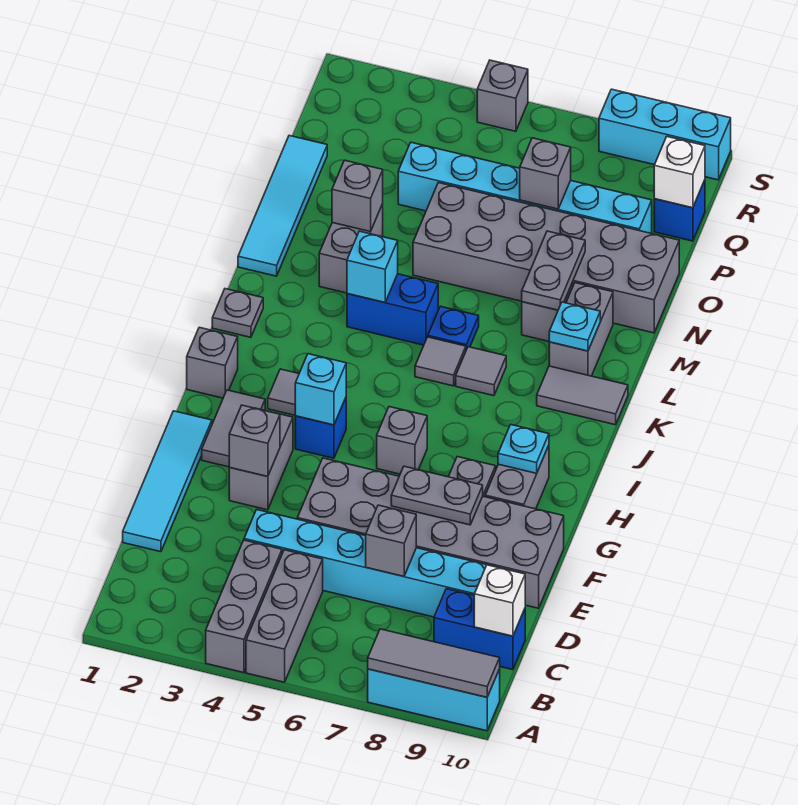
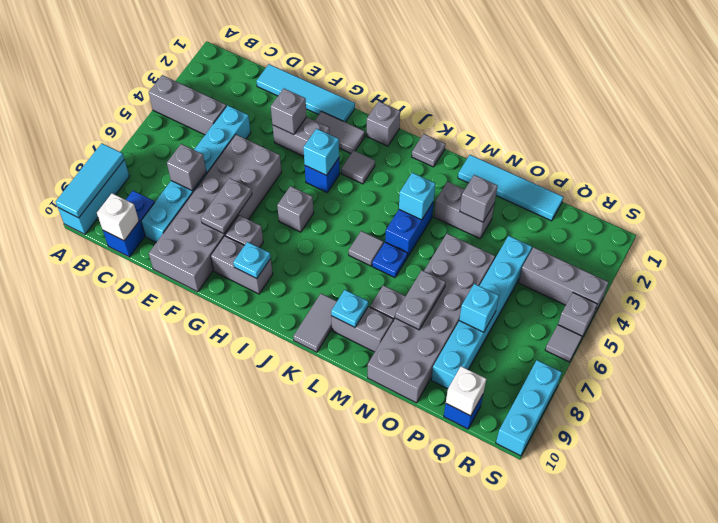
grey brick A5:C5 level 1 -> grey brick Q4:S4 level 1
grey tile A8:A10 level 2 -> cyan tile A8:A10 level 2
grey tile K7 level 1 -> grey tile S6 level 1
grey plate M8:N8 level 2 -> grey plate N7:N8 level 2
grey brick P7 level 2 -> cyan brick P7 level 2

